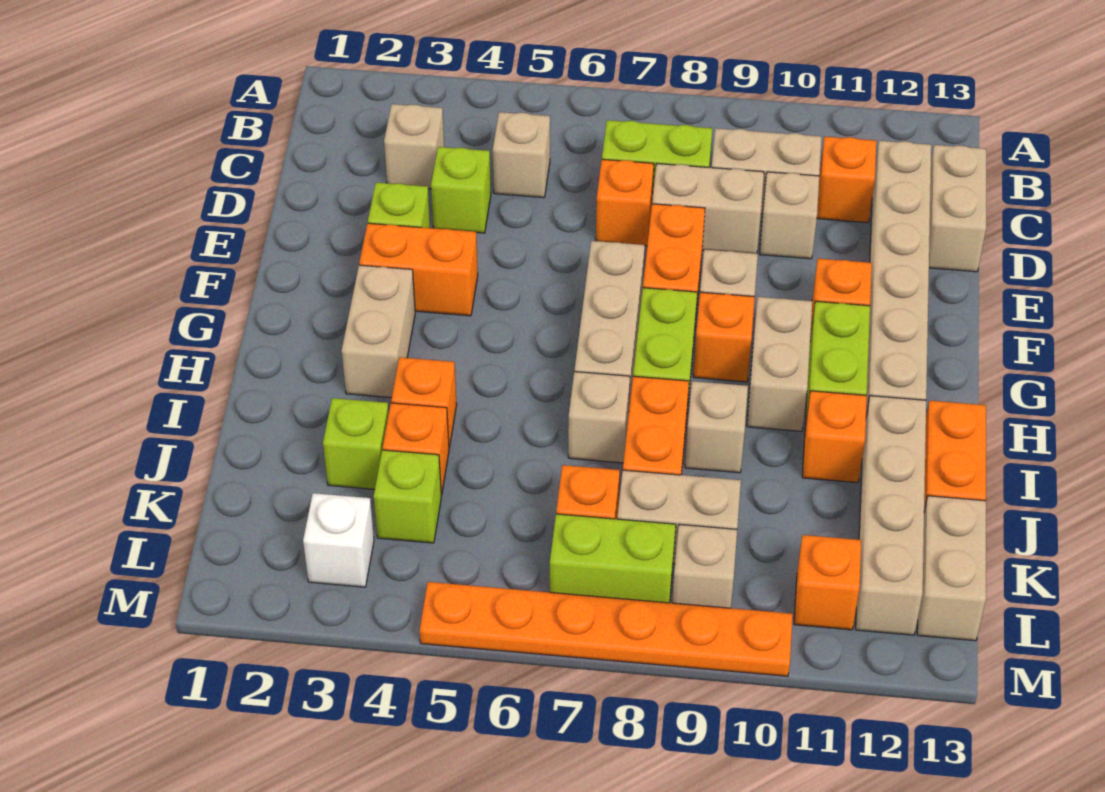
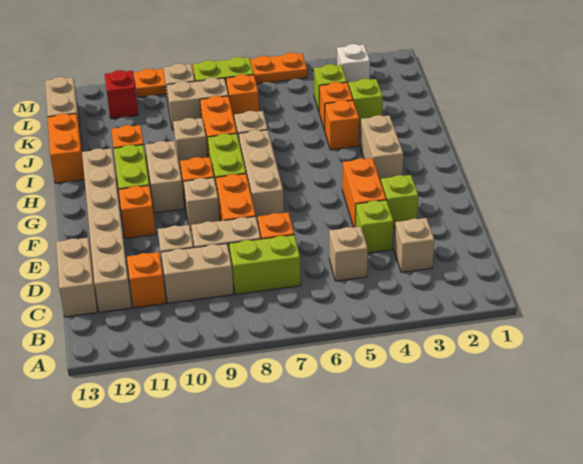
orange brick F3:F4 level 1 -> orange brick E4:F4 level 1
tan brick I12:L12 level 1 -> none
orange brick L11 level 1 -> red brick L11 level 1

